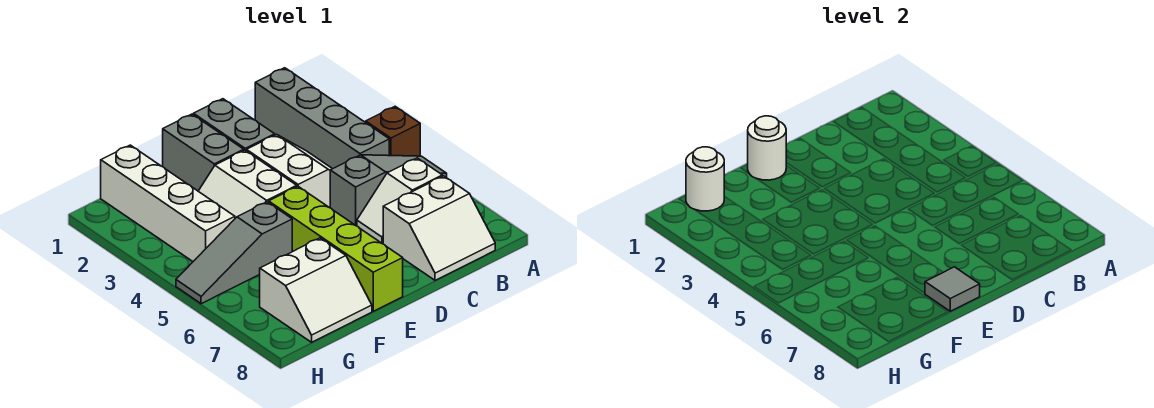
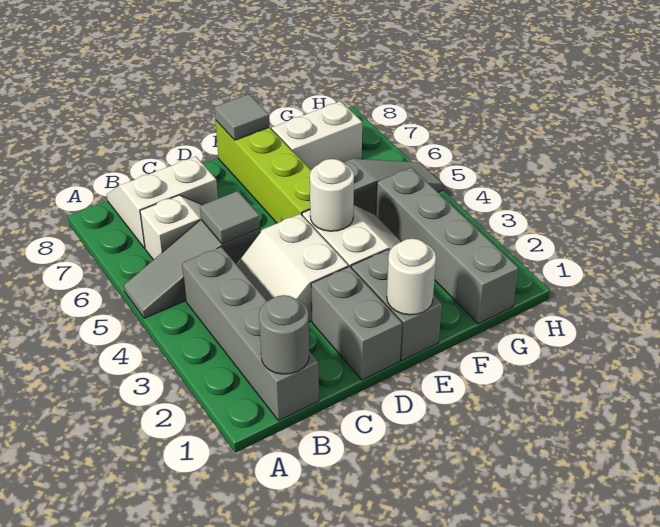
brown brick A4 level 1 -> none
none -> grey round brick B1 level 2
none -> grey tile C5 level 2
white brick G1:G4 level 1 -> grey brick G1:G4 level 1
white round brick G1 level 2 -> white round brick E4 level 2

